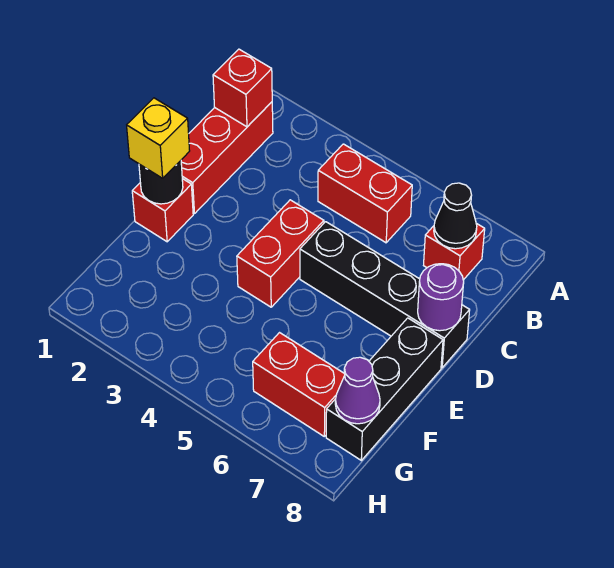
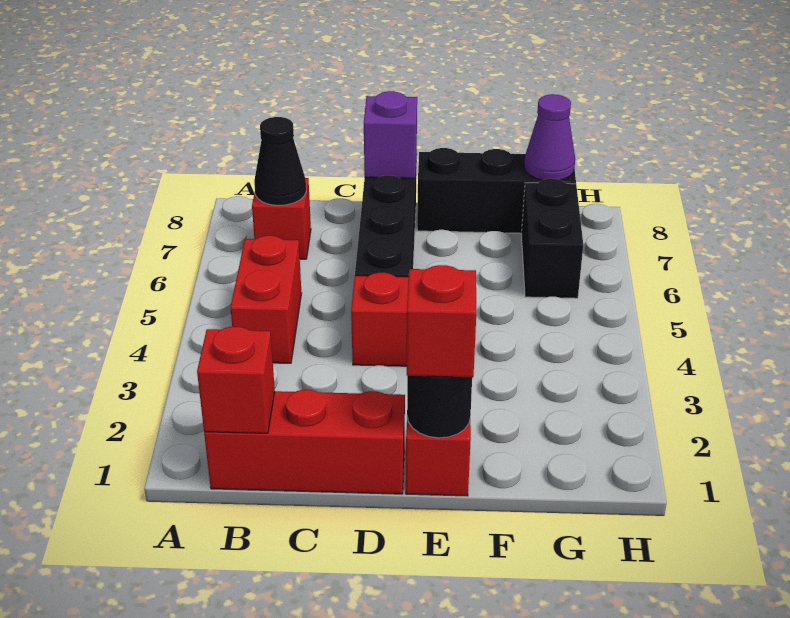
purple round brick D8 level 2 -> purple brick D8 level 2
yellow brick E1 level 3 -> red brick E1 level 3
red brick G6:G7 level 1 -> black brick G6:G7 level 1

